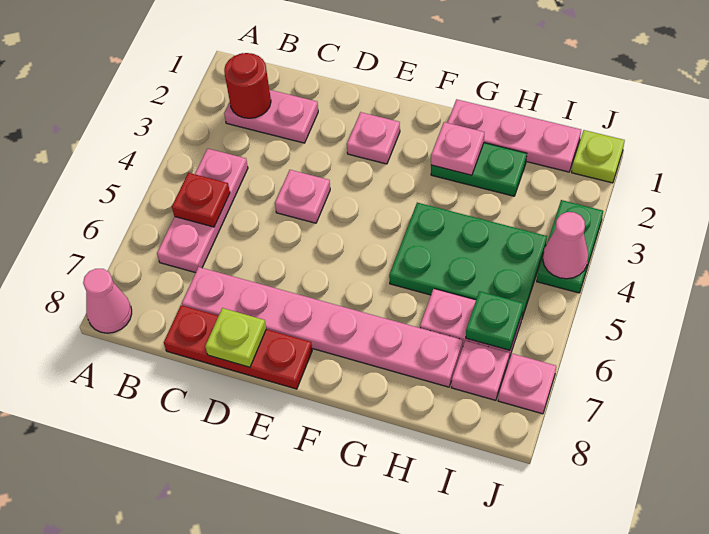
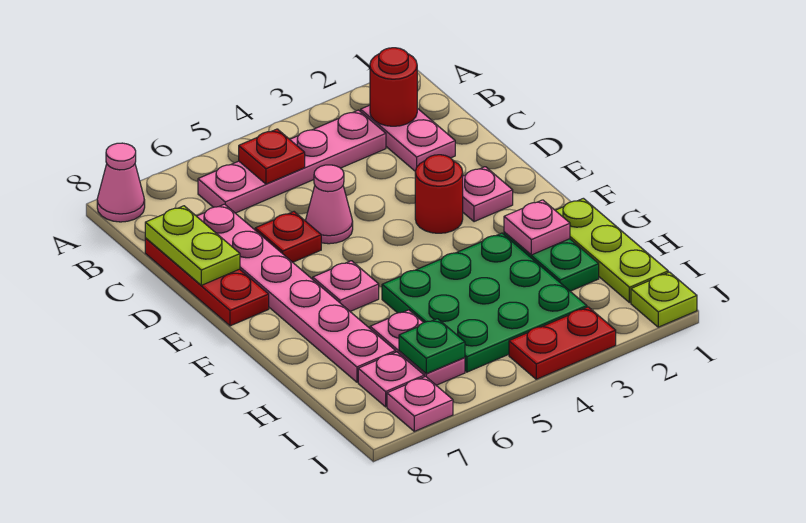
pink plate B4:B6 level 1 -> pink plate B3:B6 level 1
pink plate D4 level 1 -> pink plate F6 level 1
none -> red plate D6 level 1
lime plate D8 level 2 -> lime plate C8:D8 level 2
none -> red round brick E3 level 1
pink plate G1:I1 level 1 -> lime plate G1:I1 level 1
green plate G4:I5 level 1 -> green plate G3:I5 level 1
green plate J3:J4 level 1 -> red plate J3:J4 level 1
pink cone J4 level 2 -> pink cone D5 level 1

